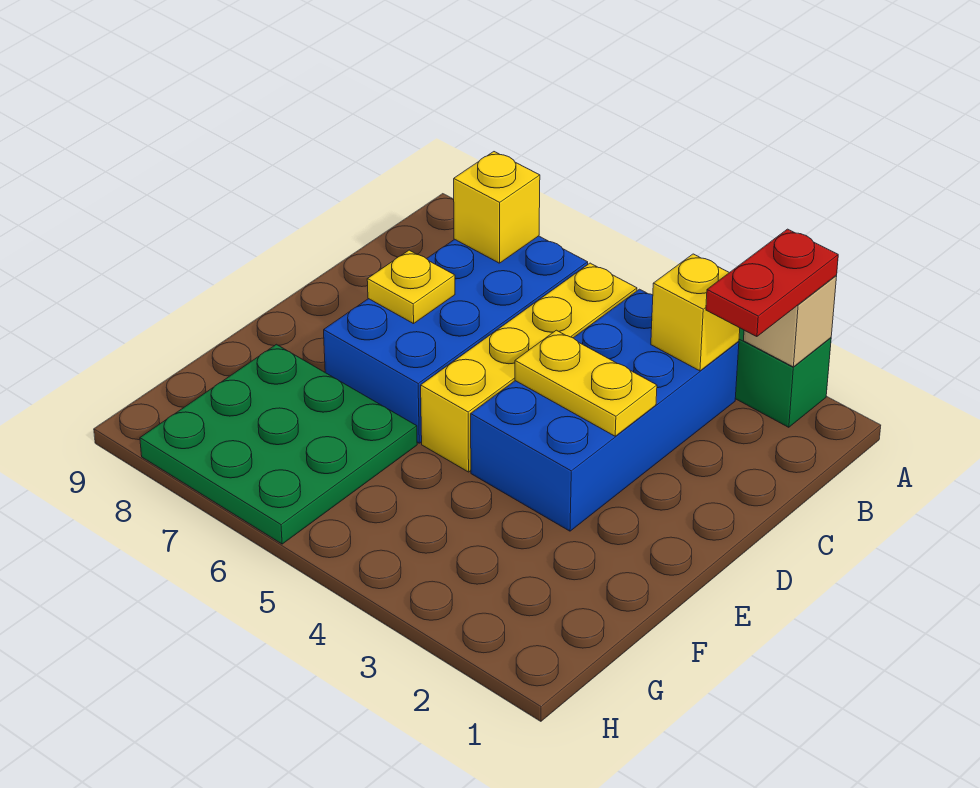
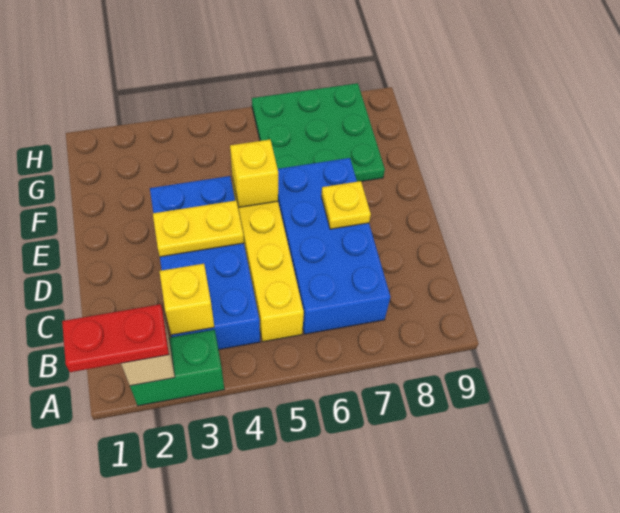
red plate A2:B2 level 3 -> red plate A1:A2 level 3
yellow brick B7 level 2 -> yellow brick E5 level 2

